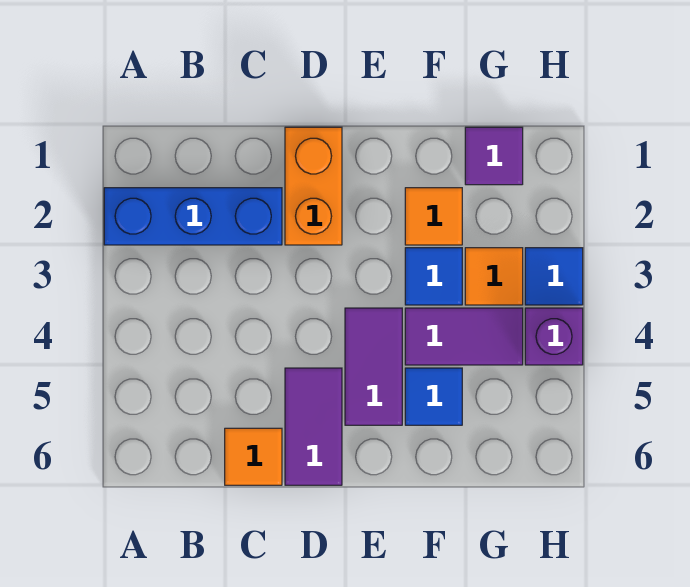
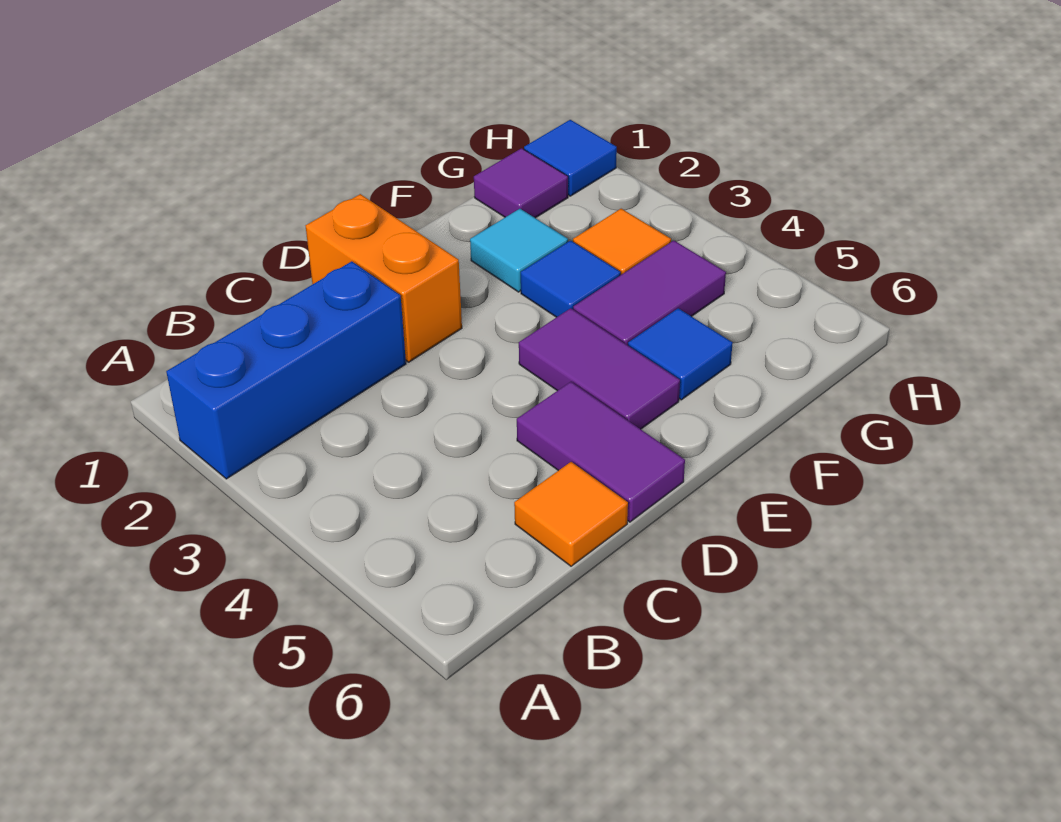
orange tile F2 level 1 -> cyan tile F2 level 1
blue tile H3 level 1 -> blue tile H1 level 1
purple brick H4 level 1 -> none

